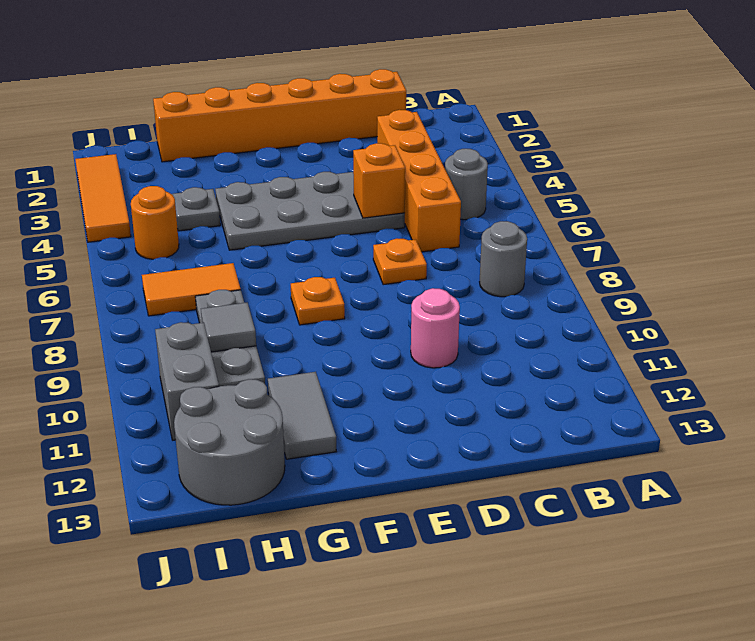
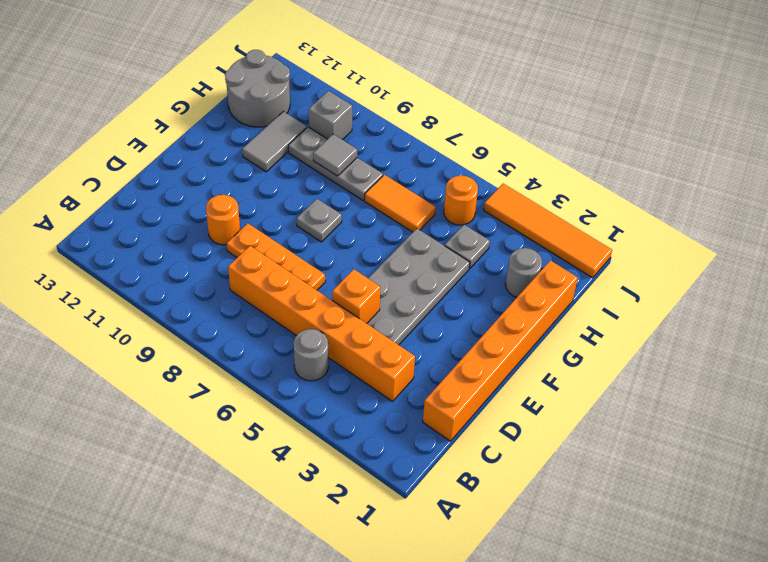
grey round brick B8 level 1 -> grey round brick H2 level 1
orange brick C3:C6 level 1 -> orange brick C3:C8 level 1
orange plate D7 level 1 -> orange plate D7:D9 level 1
pink round brick D10 level 1 -> orange round brick D10 level 1
orange plate F8 level 1 -> grey plate F8 level 1
grey tile G11:G12 level 1 -> grey tile G11:H11 level 1
orange tile H7:I7 level 1 -> orange tile H6:H7 level 1
grey brick I10:I11 level 1 -> grey brick I10 level 1
orange tile J2:J4 level 1 -> orange tile J1:J4 level 1

